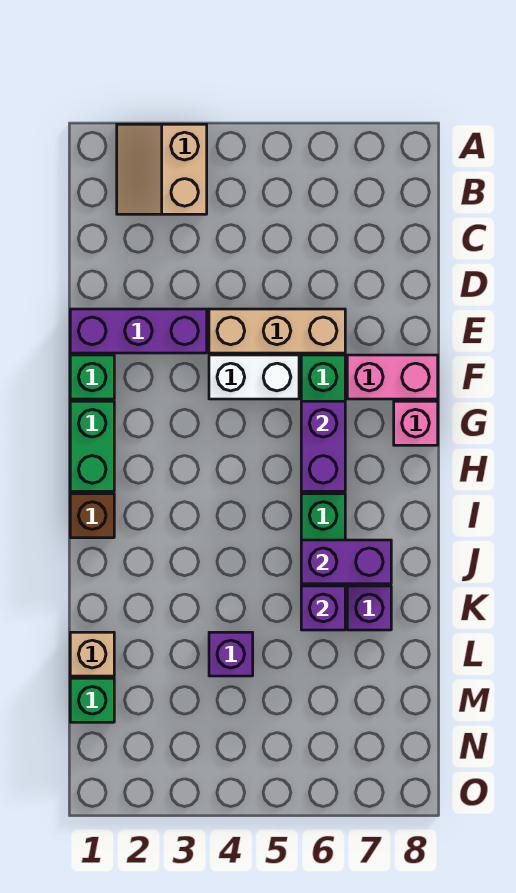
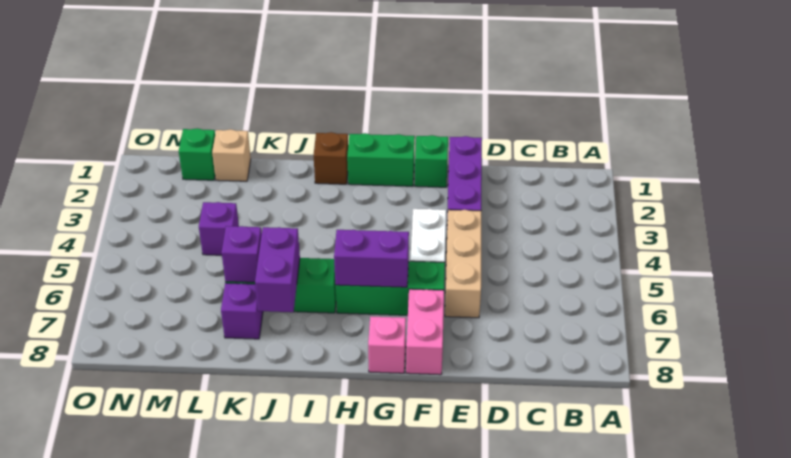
tan slope A2:B3 level 1 top 3 -> none

